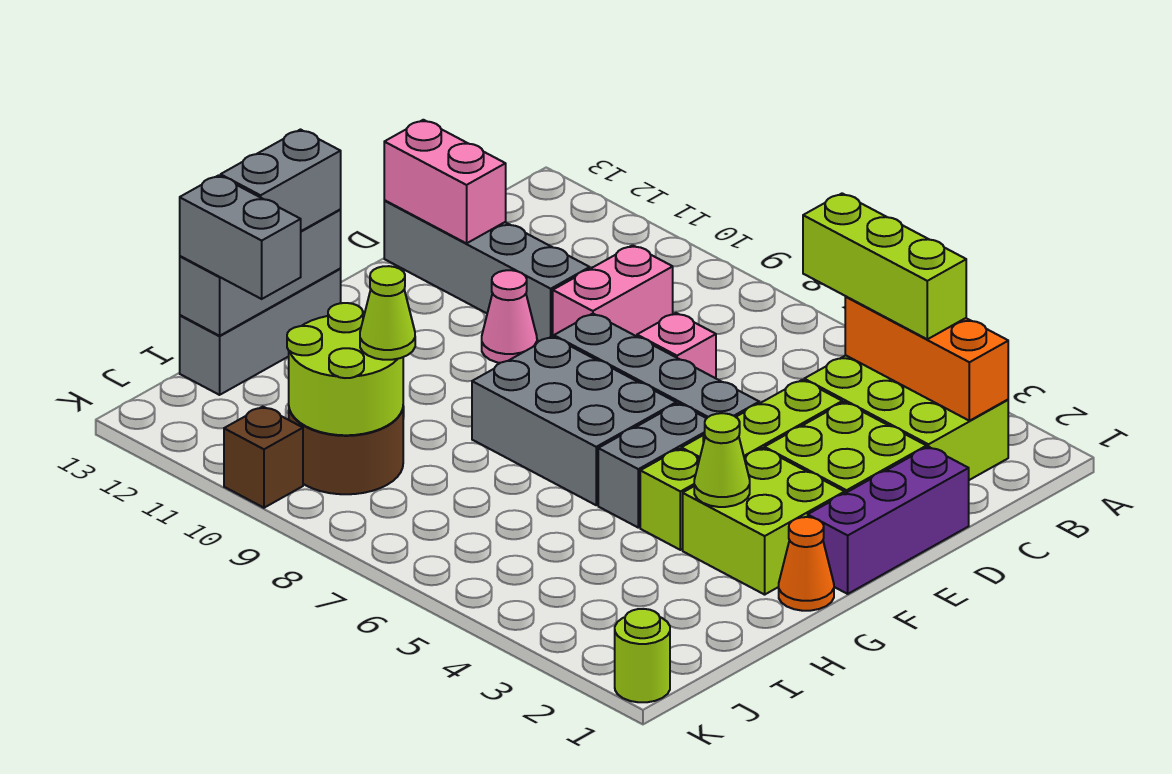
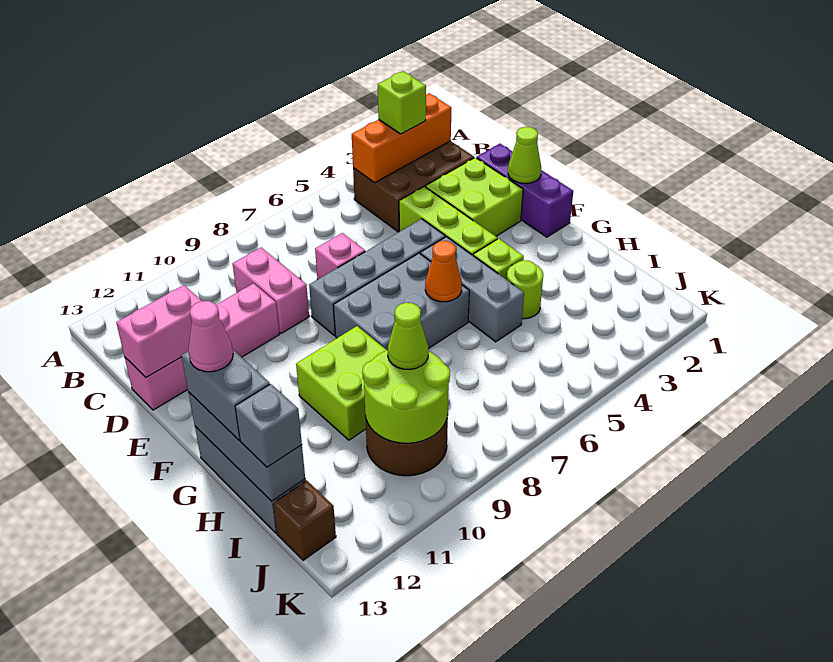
lime brick B2:C4 level 1 -> brown brick B2:C4 level 1
lime brick B3:B5 level 3 -> lime brick B3 level 3
grey brick D10:D13 level 1 -> pink brick D10:D13 level 1
pink cone E10 level 1 -> pink cone G13 level 4
lime brick F2:G3 level 1 -> lime brick G9:H10 level 1
grey brick F5:G5 level 1 -> grey brick F5:H5 level 1
orange cone G1 level 1 -> orange cone G6 level 2
lime cone G3 level 2 -> lime cone E1 level 2
grey brick I12:I13 level 3 -> grey brick I13 level 3
lime round brick K1 level 1 -> lime round brick H4 level 1
brown brick K10 level 1 -> brown brick J13 level 1

